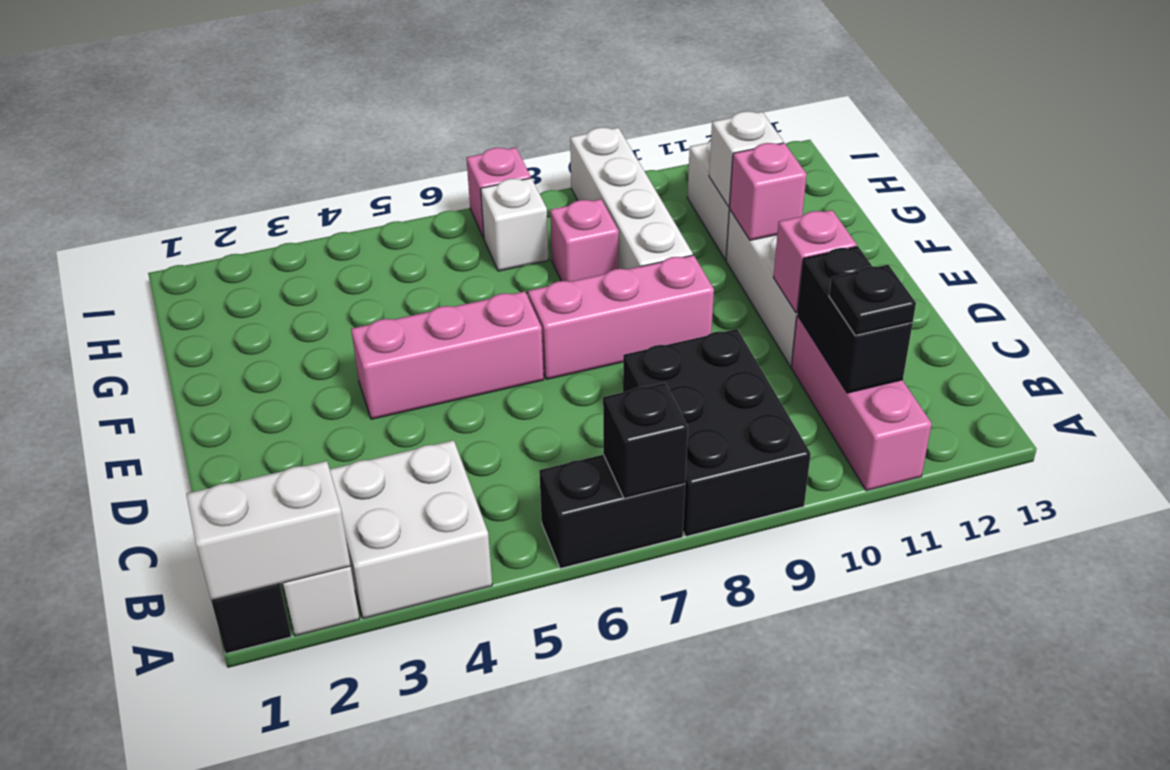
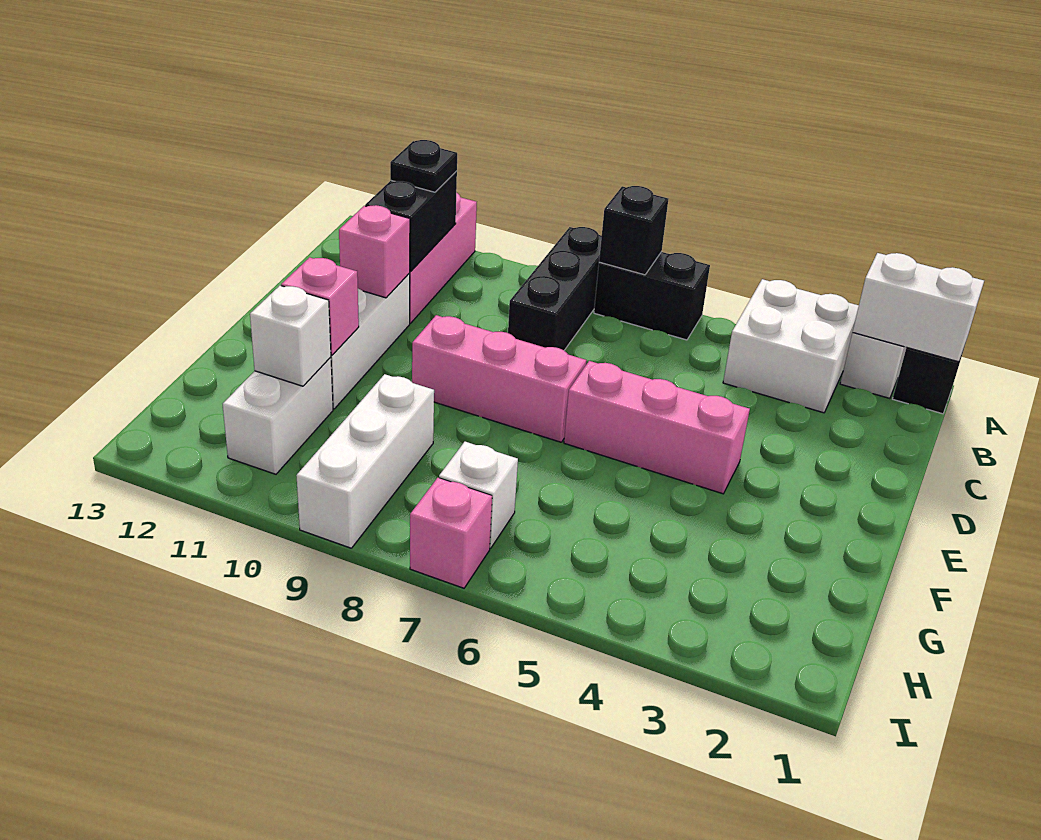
black brick A8:C9 level 1 -> black brick A8:C8 level 1
white brick F9:I9 level 1 -> white brick G9:I9 level 1
pink brick G8 level 1 -> none

